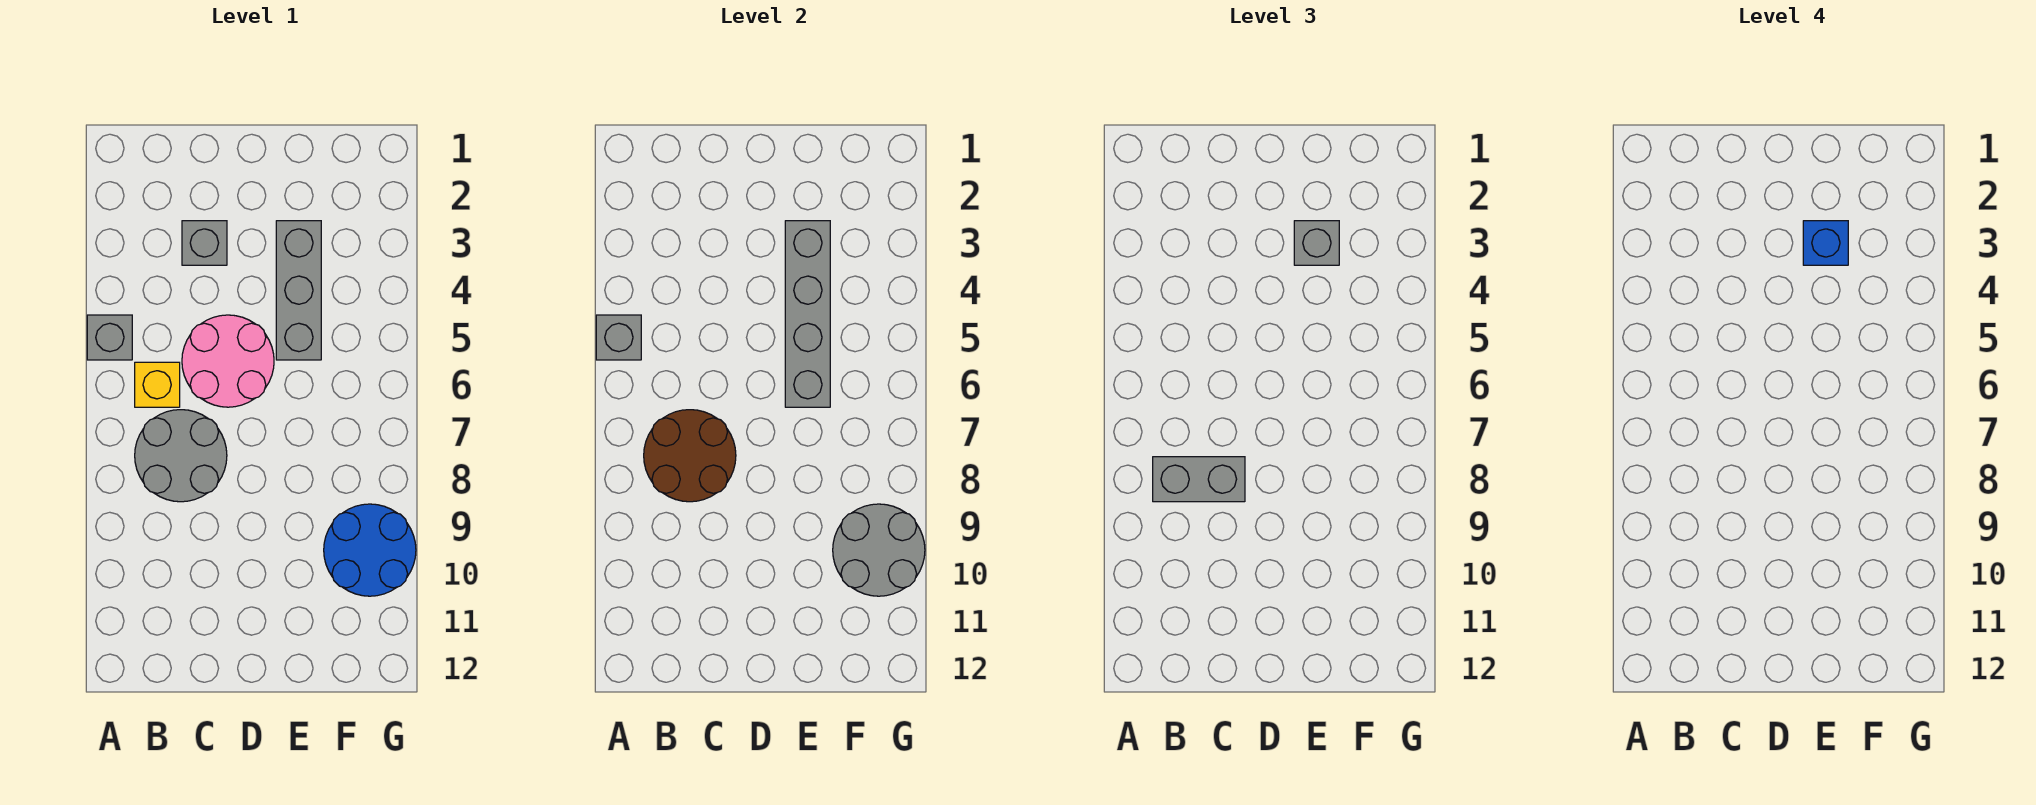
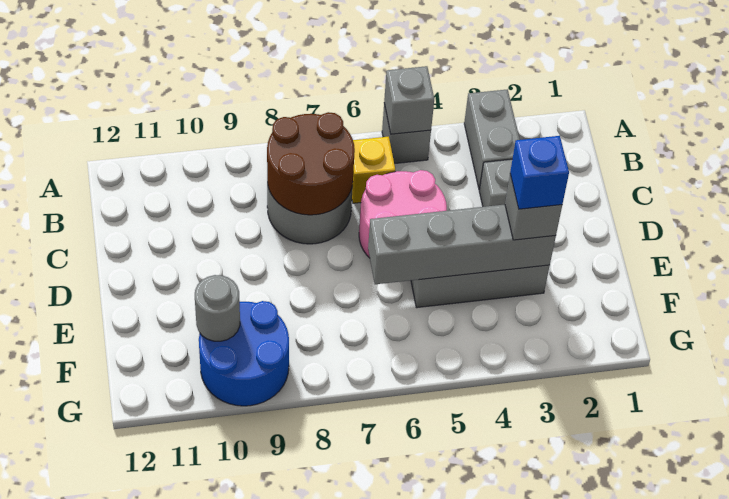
grey brick B8:C8 level 3 -> grey brick A3:B3 level 1
grey round brick F9:G10 level 2 -> grey round brick F10 level 2

